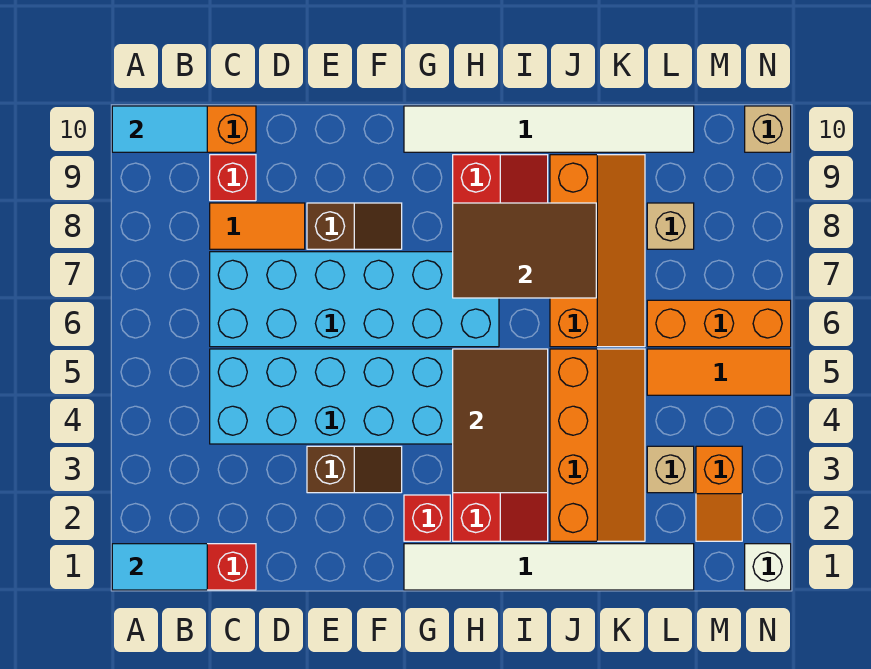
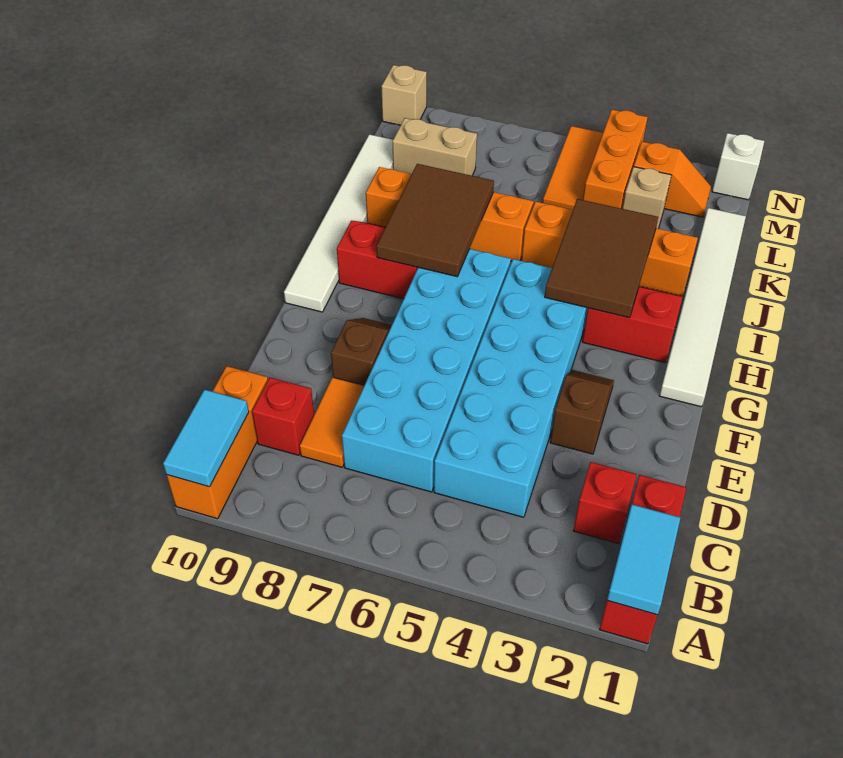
red brick G2 level 1 -> red brick C2 level 1
brown tile H3:I5 level 2 -> brown tile H3:J4 level 2
orange brick L6:N6 level 1 -> orange brick L4:N4 level 1
tan brick L8 level 1 -> tan brick L8:L9 level 1

